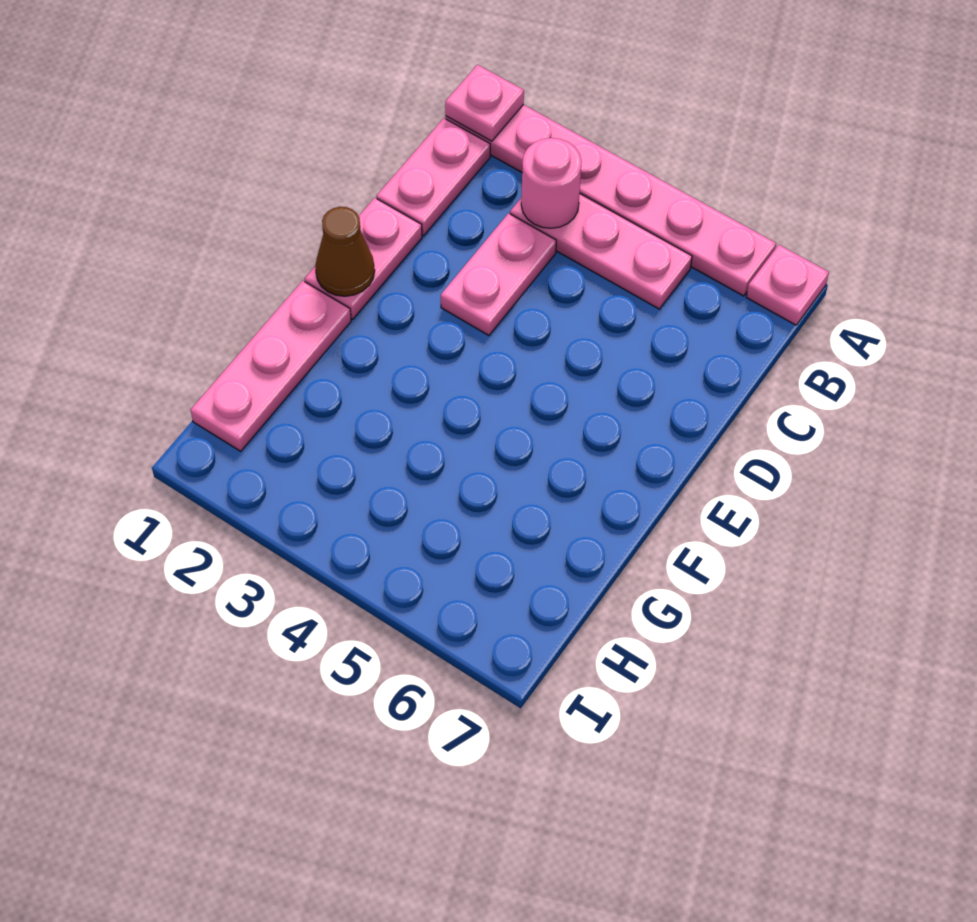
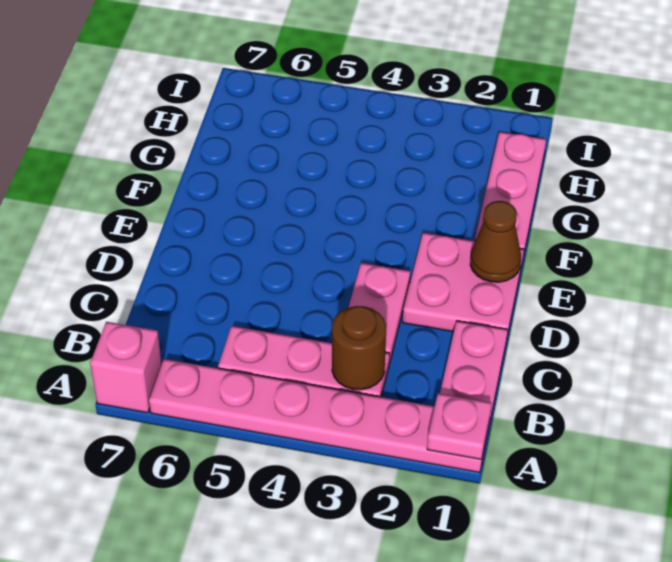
pink plate A7 level 1 -> pink brick A7 level 1
pink round brick B3 level 2 -> brown round brick B3 level 2
pink plate D1:E1 level 1 -> pink plate D1:E2 level 1

